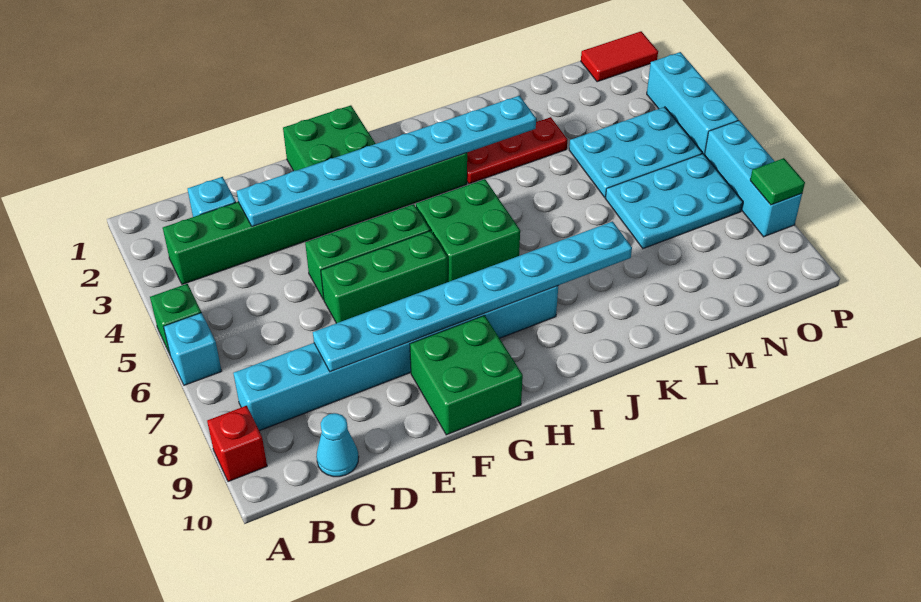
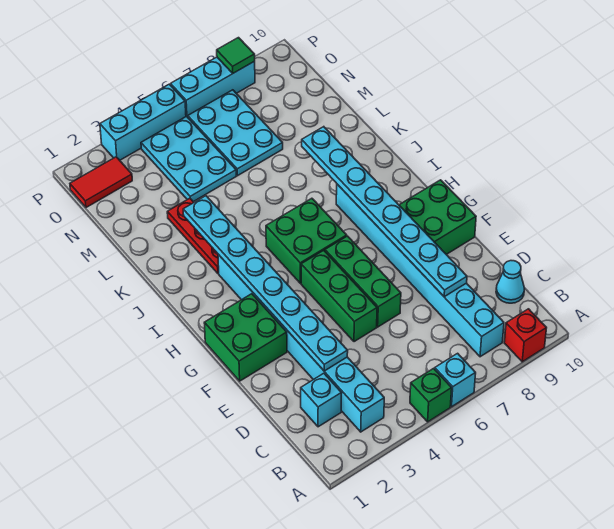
green brick B3:I3 level 1 -> cyan brick B3:I3 level 1
red tile O1:P1 level 1 -> red tile O1:O2 level 1

